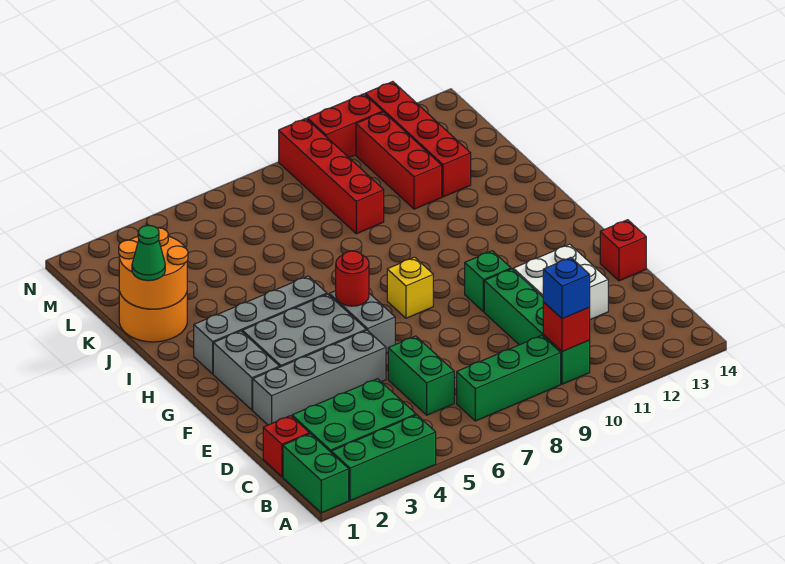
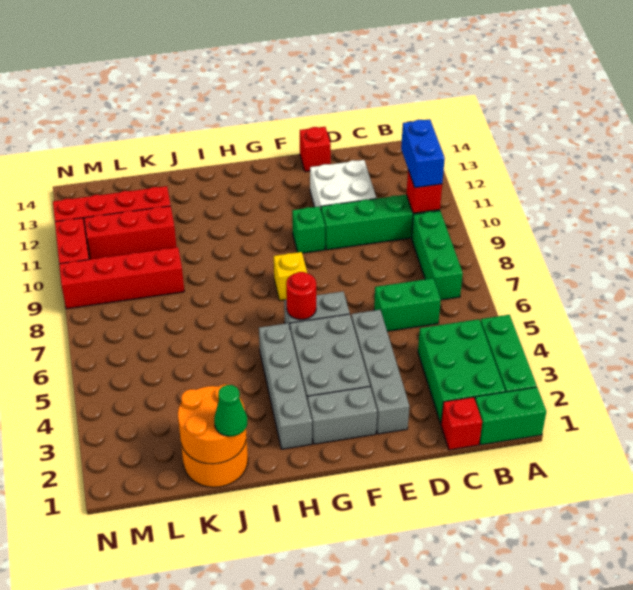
blue brick B10 level 3 -> blue brick B10:B11 level 3

